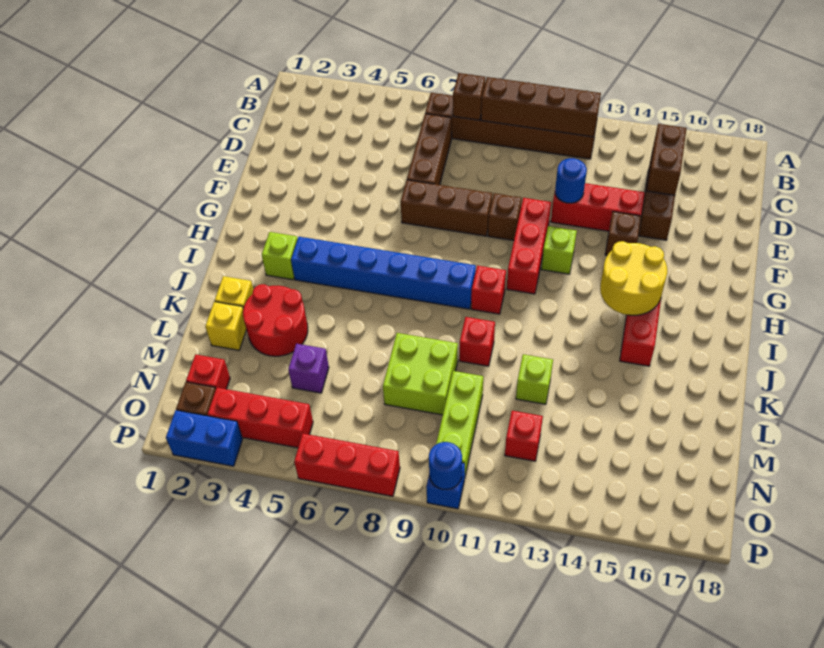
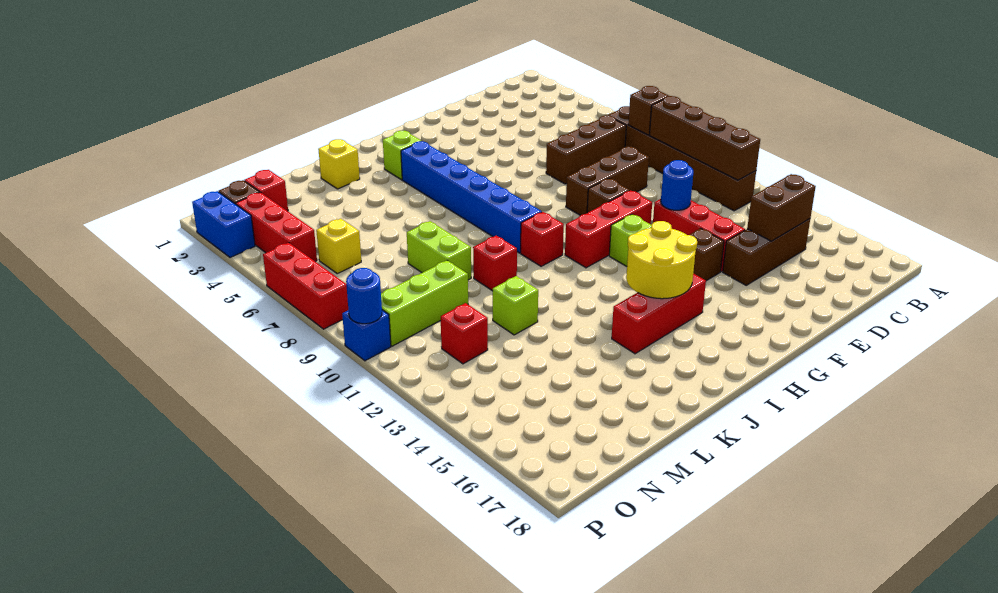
brown brick F7:F9 level 1 -> brown brick D9:F9 level 1
red round brick K3:L4 level 1 -> none
yellow brick L2 level 1 -> yellow brick N6 level 1
lime brick L8:M9 level 1 -> lime brick L8:L9 level 1
purple brick M5 level 1 -> none

